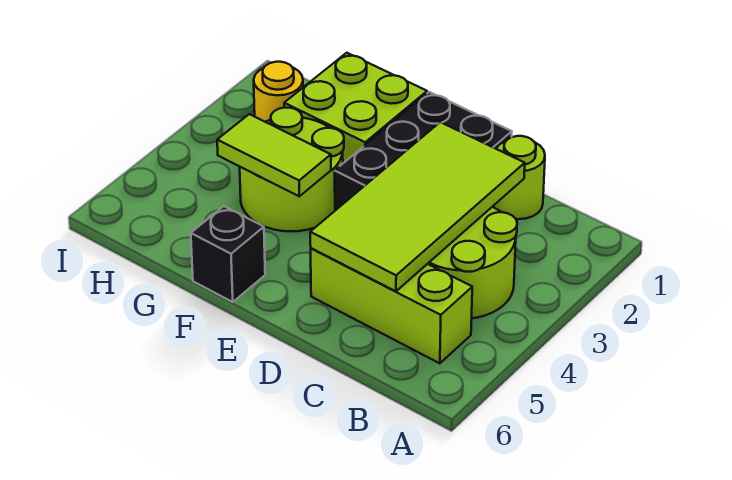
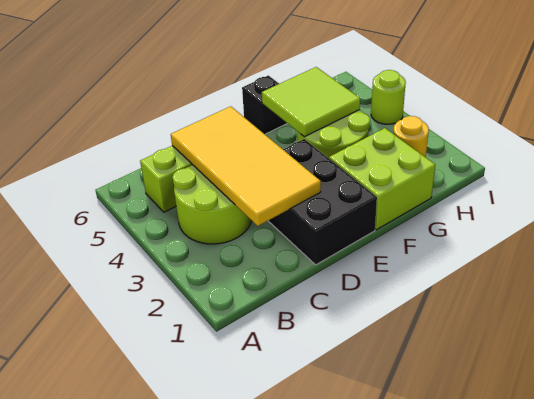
lime round brick C1 level 1 -> lime round brick I4 level 1
lime tile C2:D5 level 2 -> yellow tile C2:D5 level 2
lime tile F4:G4 level 2 -> lime tile F4:G5 level 2

